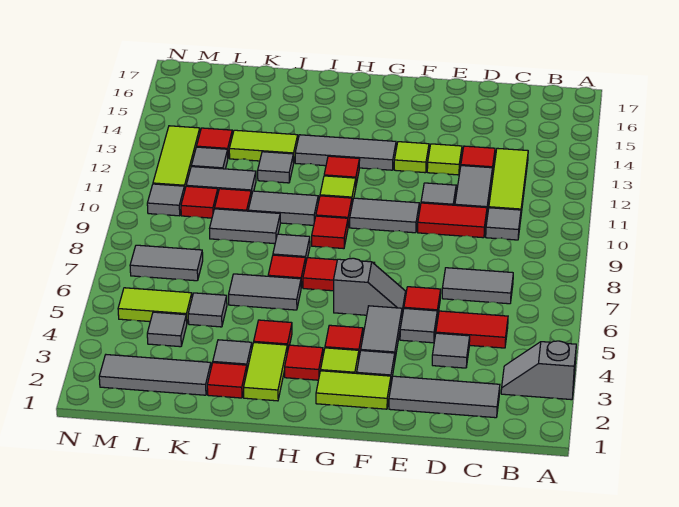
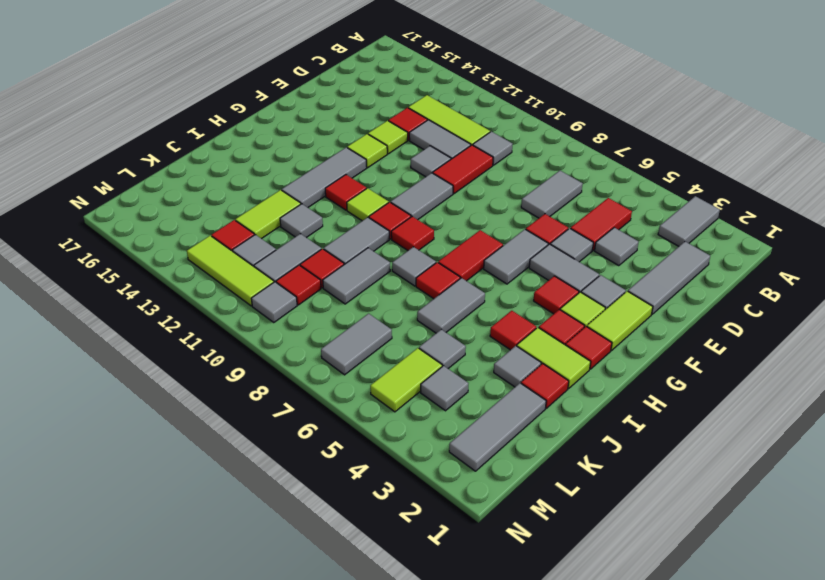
grey slope A3:B3 level 1 top A -> grey tile A3:B3 level 1
grey slope F6:G6 level 1 top G -> grey tile F6:G6 level 1
none -> red tile H2 level 1

